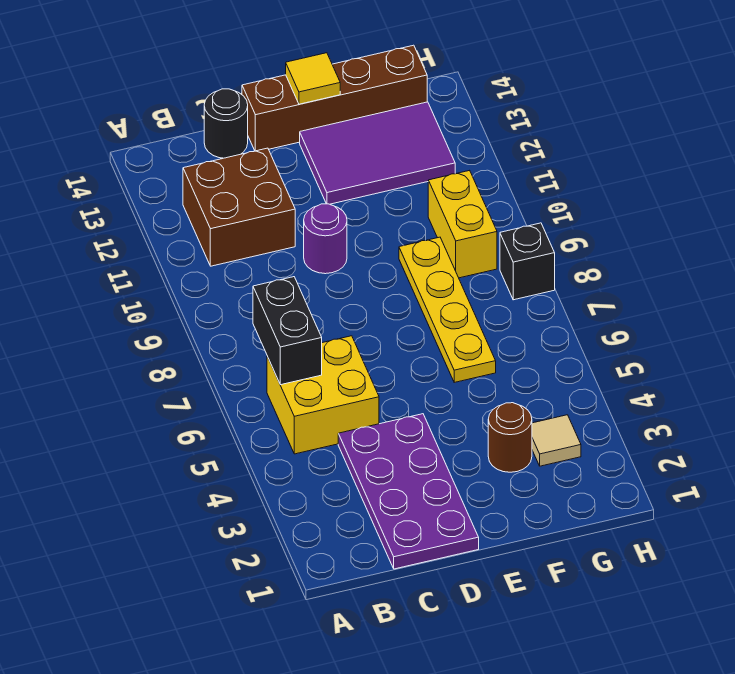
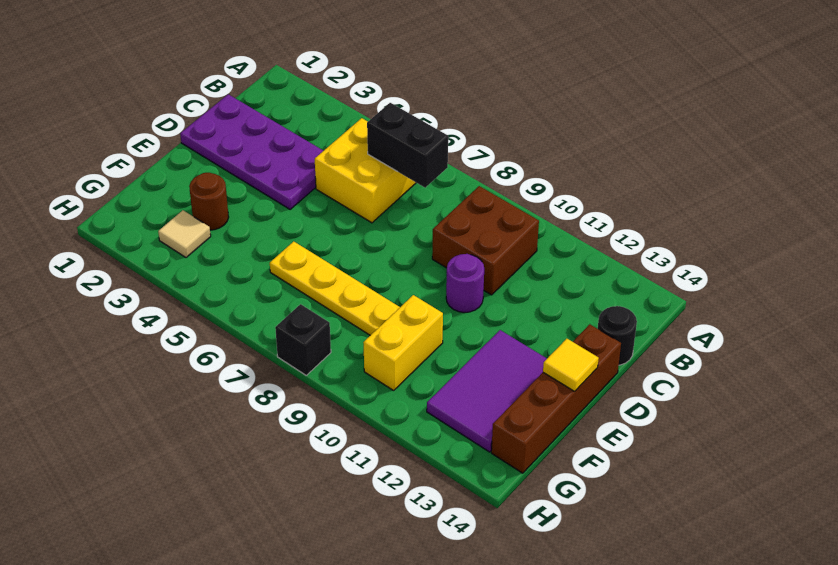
brown brick B11:C12 level 1 -> brown brick B9:C10 level 1
yellow brick G9:G10 level 1 -> yellow brick F10:G10 level 1

